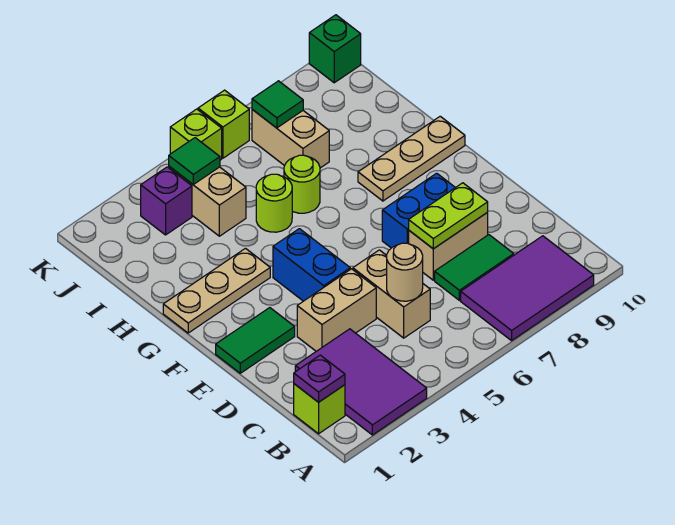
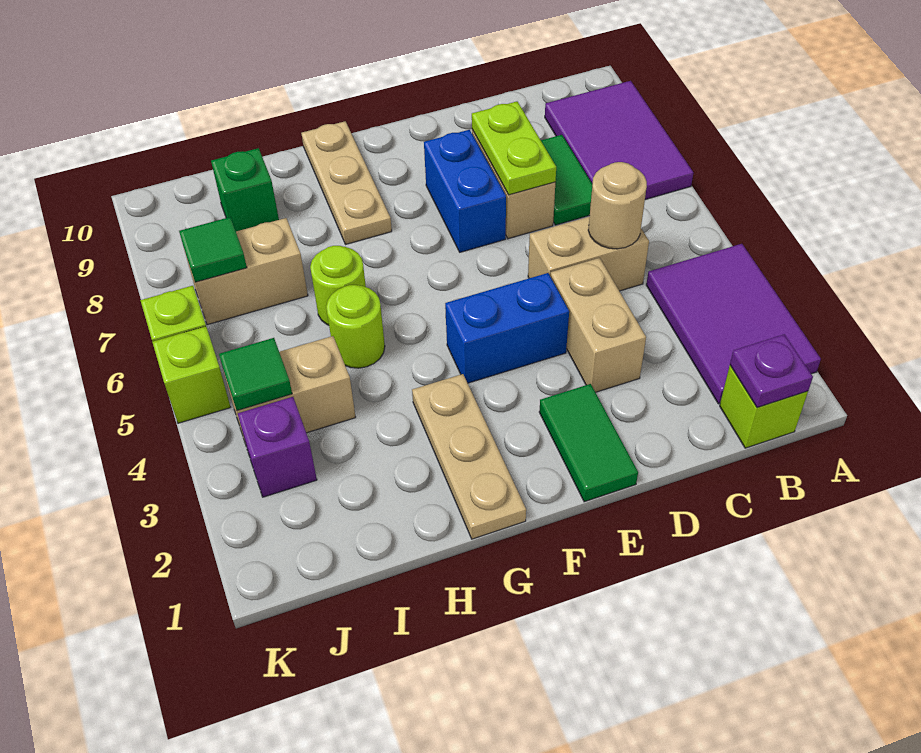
purple tile A2:C3 level 1 -> purple tile A2:B4 level 1
green brick K10 level 1 -> green brick I9 level 1

